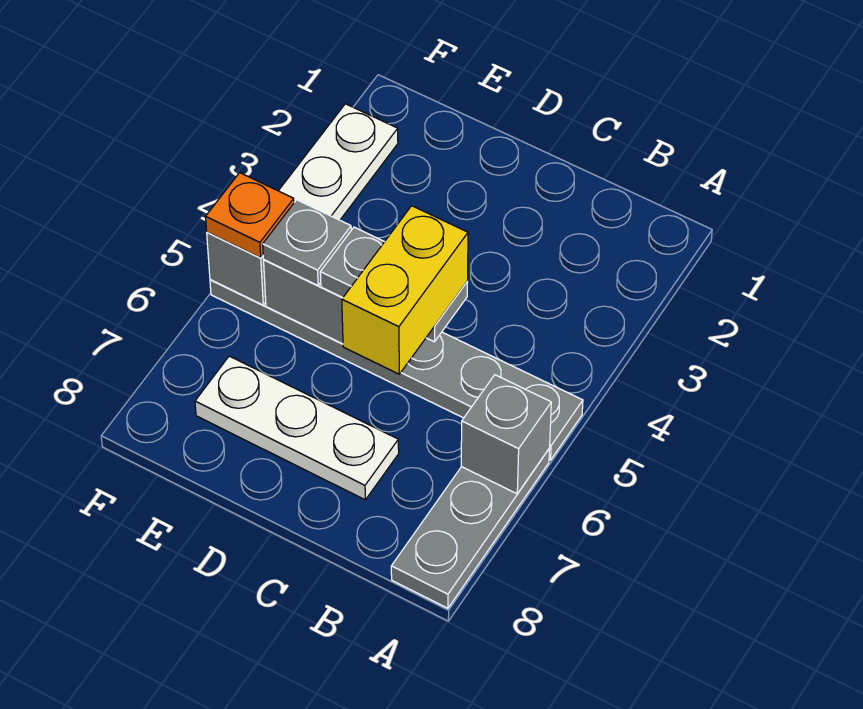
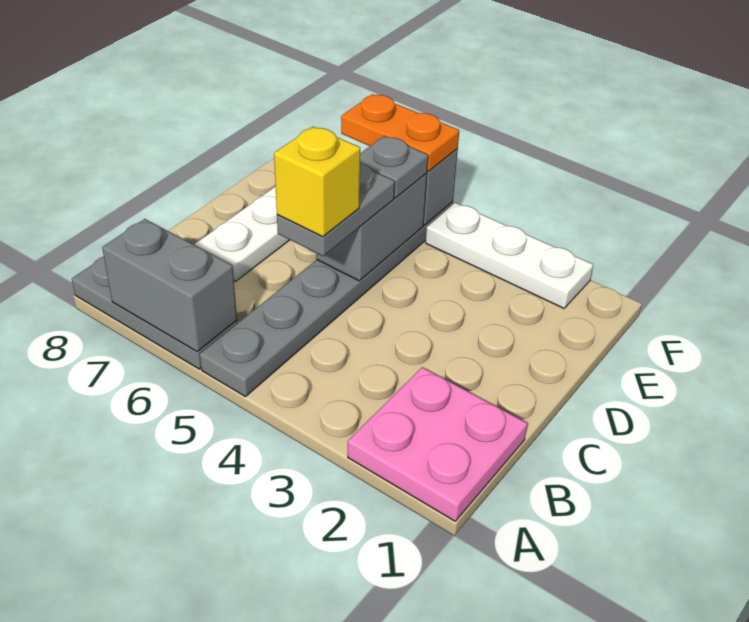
none -> pink plate A1:B2 level 1
grey brick A6 level 2 -> grey brick A6:A7 level 2
yellow brick C5:C6 level 4 -> yellow brick C5 level 4
orange plate F5 level 3 -> orange plate F5:F6 level 3

